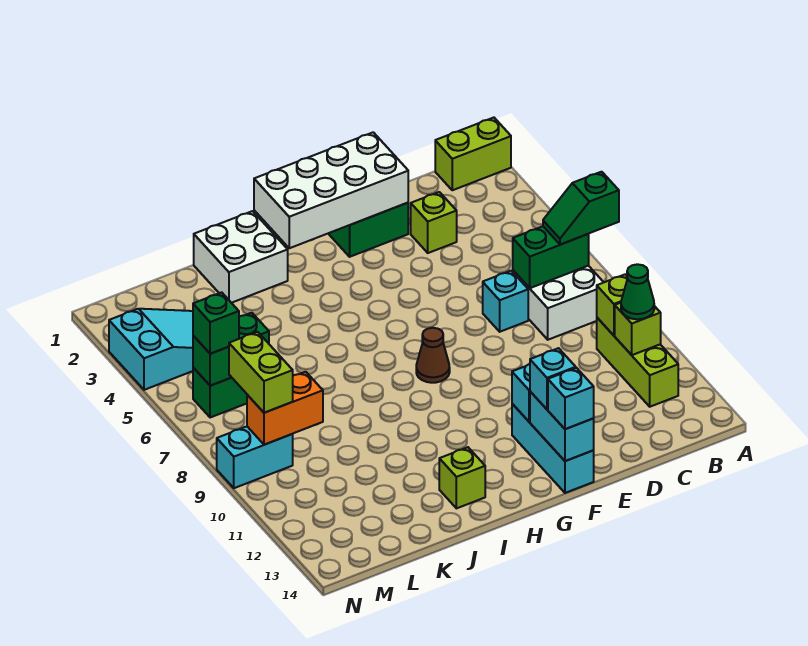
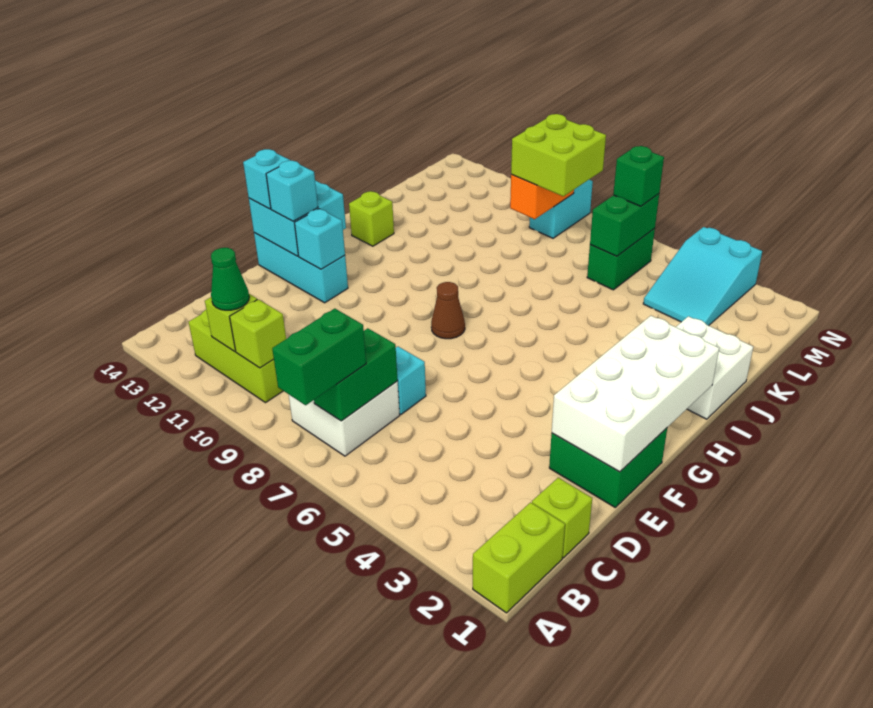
green slope A7:B7 level 3 top A -> green brick A7:B7 level 3
lime brick D3 level 1 -> lime brick C1 level 1
cyan brick F13:F14 level 2 -> cyan brick F13:G14 level 2
lime brick M8:M9 level 3 -> lime brick L8:M9 level 3

